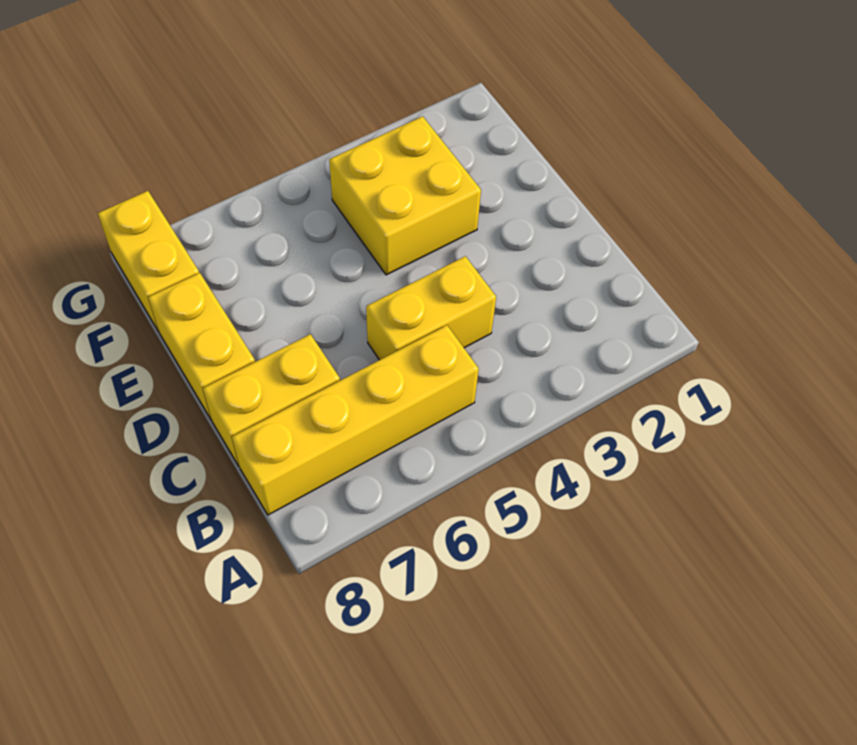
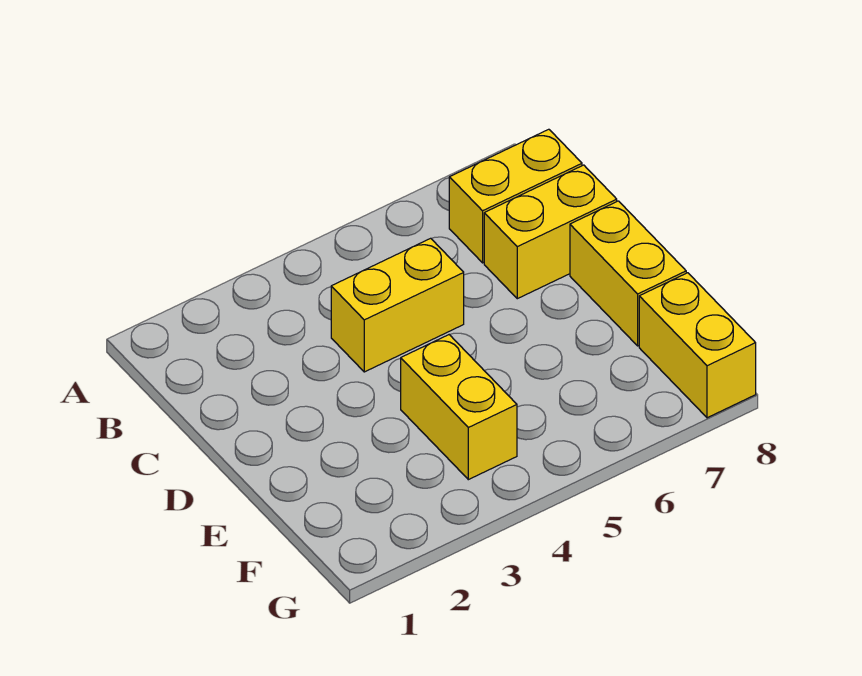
yellow brick B5:B8 level 1 -> yellow brick B7:B8 level 1
yellow brick E3:F4 level 1 -> yellow brick E4:F4 level 1

